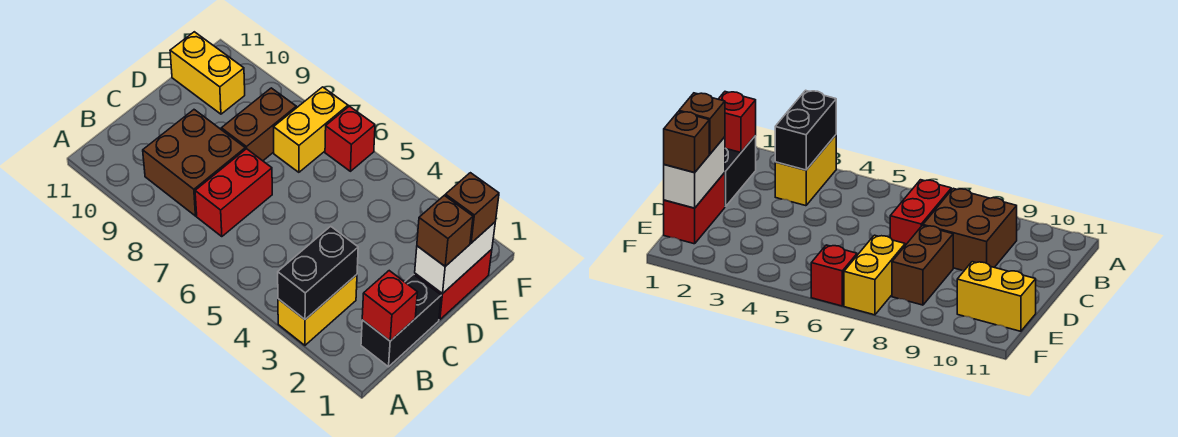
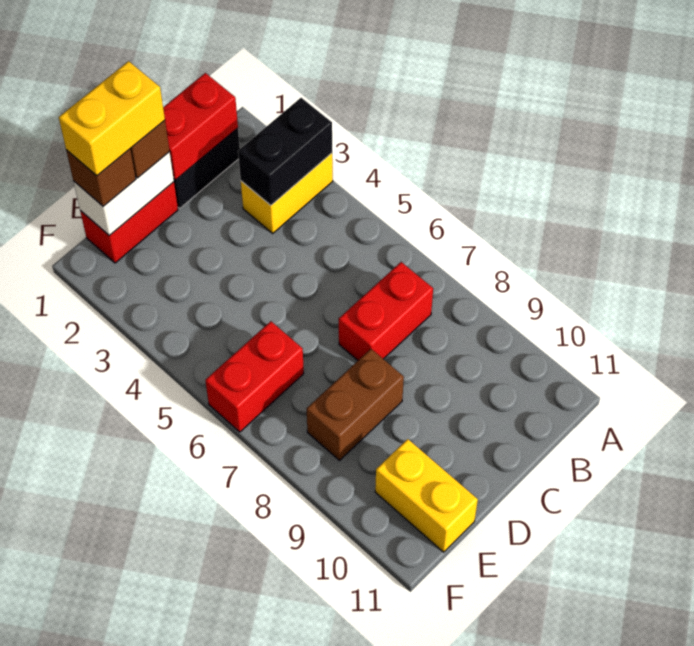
red brick B1 level 2 -> red brick B1:C1 level 2
brown brick B8:C9 level 1 -> none
yellow brick E7:F7 level 1 -> yellow brick D1:E1 level 4
red brick F6 level 1 -> red brick E6:F6 level 1

